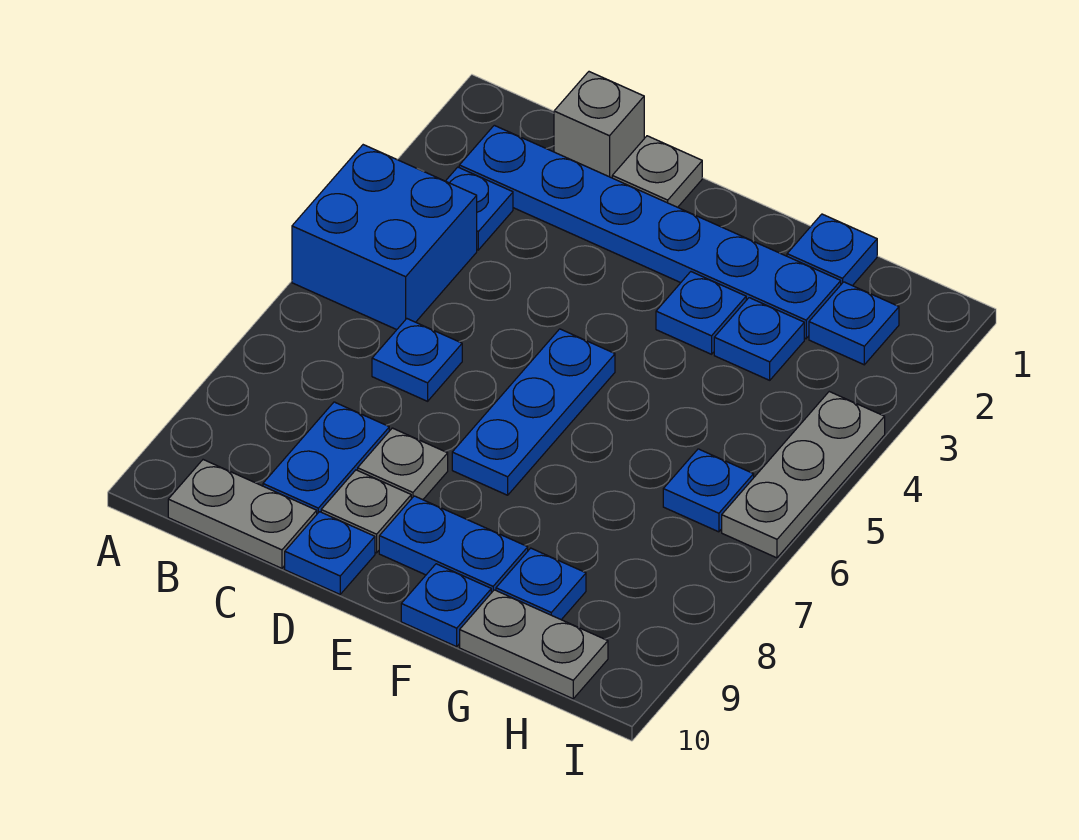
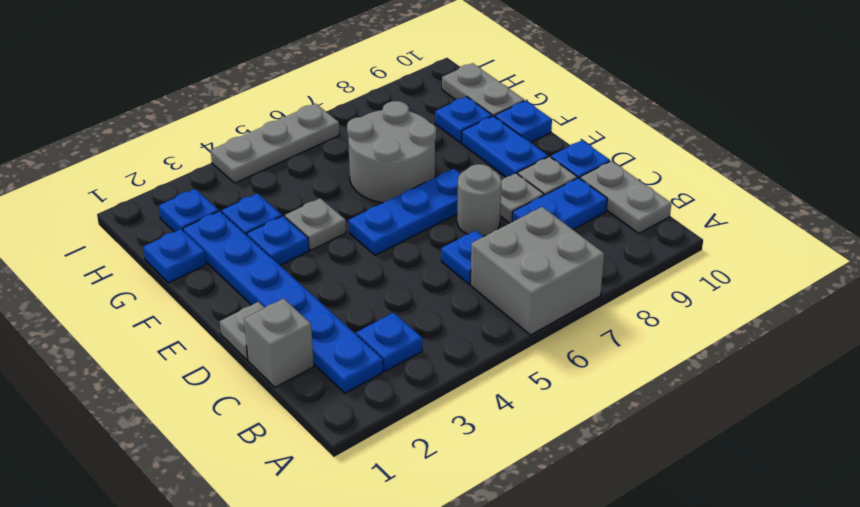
blue brick A4:B5 level 1 -> none
none -> grey brick A6:B7 level 1
none -> grey round brick D7 level 1
none -> grey plate F4 level 1
none -> grey round brick F6:G7 level 1
blue plate H6 level 1 -> none

